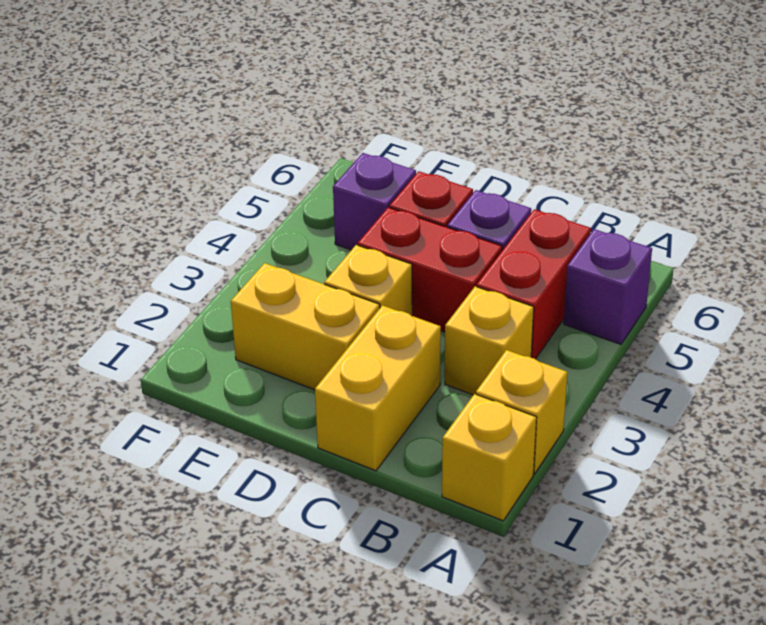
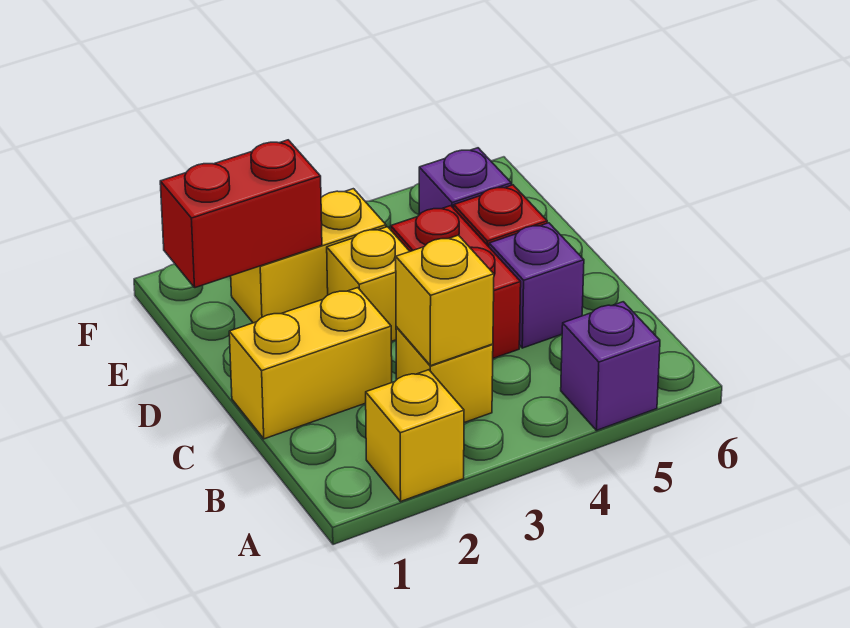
yellow brick A1 level 1 -> yellow brick B3 level 2
red brick B4:B5 level 1 -> red brick E1:E2 level 2
yellow brick D2:E2 level 1 -> yellow brick E2:E3 level 1

